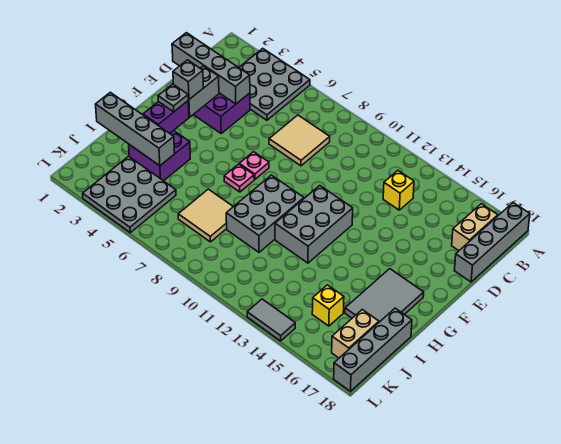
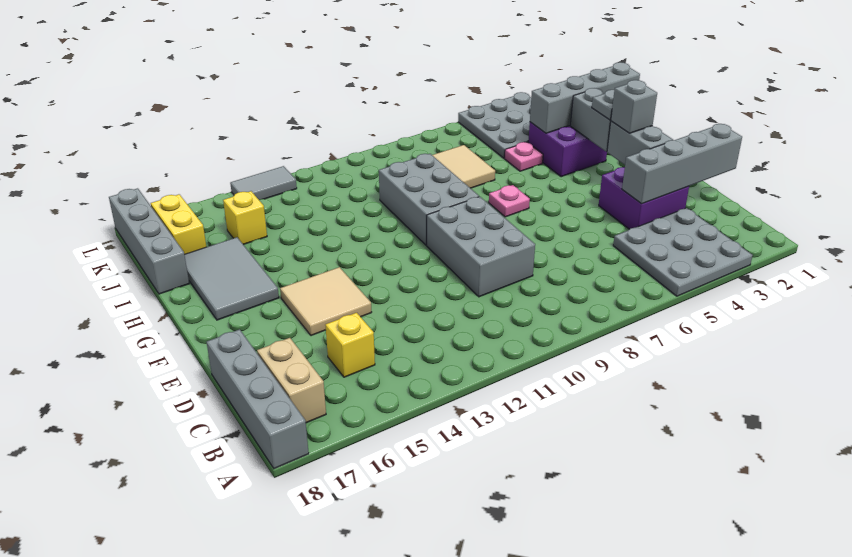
tan tile C7:D8 level 1 -> tan tile E14:F15 level 1
yellow brick C13 level 1 -> yellow brick C15 level 1
pink plate F7 level 1 -> pink plate I5 level 1
grey brick F11:H12 level 1 -> grey brick D9:F10 level 1
purple brick G3:H3 level 2 -> grey brick G3:H3 level 2
tan brick J17:K17 level 1 -> yellow brick J17:K17 level 1

